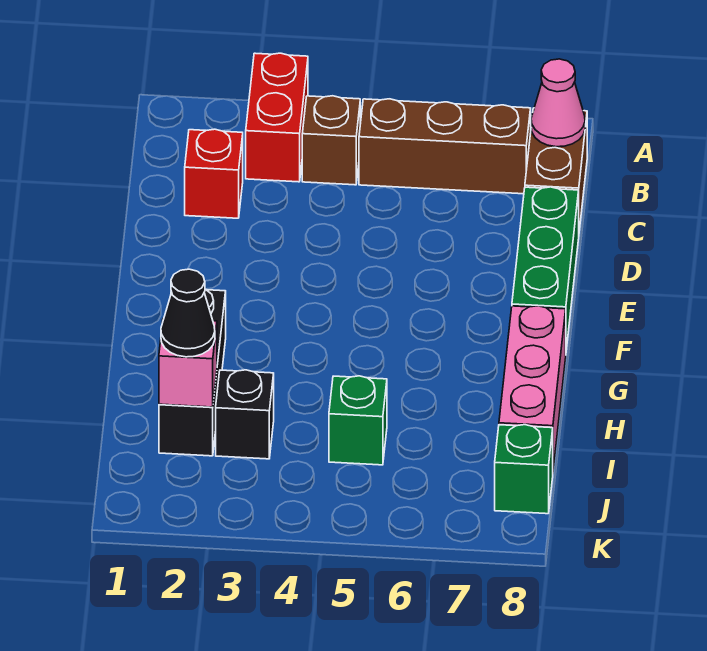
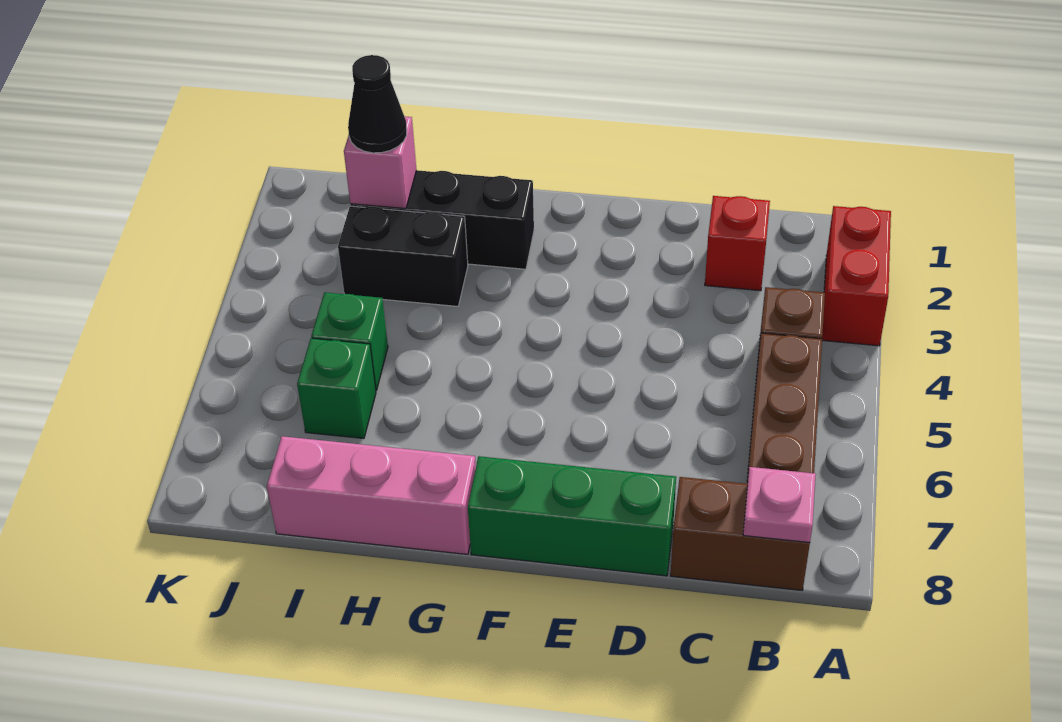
red brick A3:B3 level 1 -> red brick A2:A3 level 1
pink cone B8 level 2 -> pink plate B8 level 2
black brick I3 level 1 -> black brick H3:I3 level 1
green brick J8 level 1 -> green brick I6 level 1

